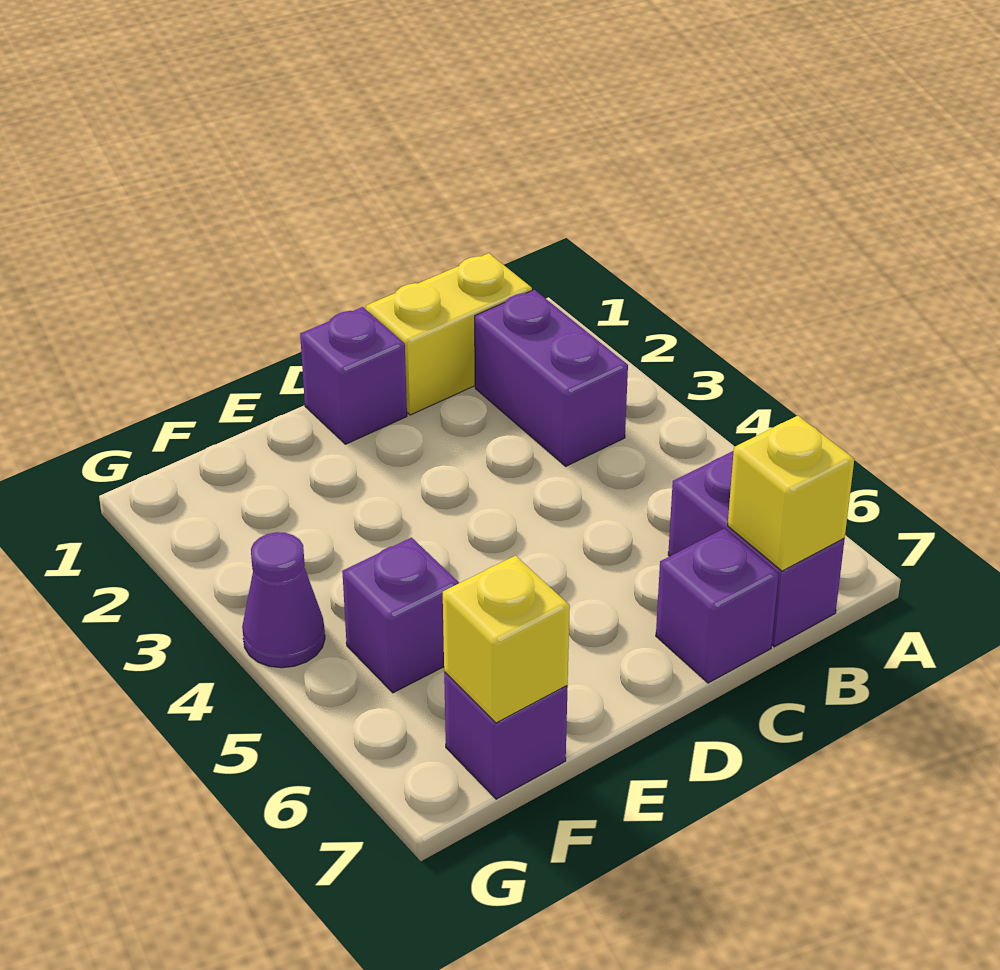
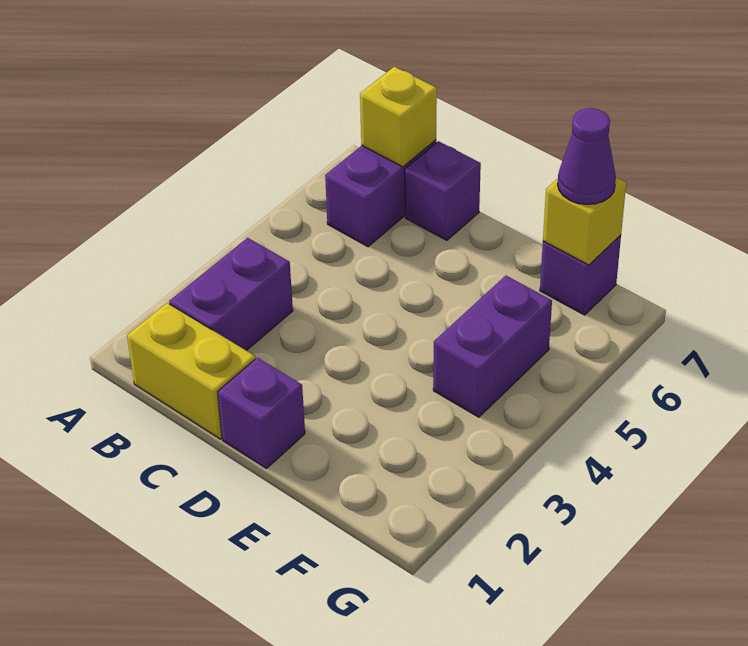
purple brick F5 level 1 -> purple brick F4:F5 level 1
purple cone G4 level 1 -> purple cone F7 level 3

